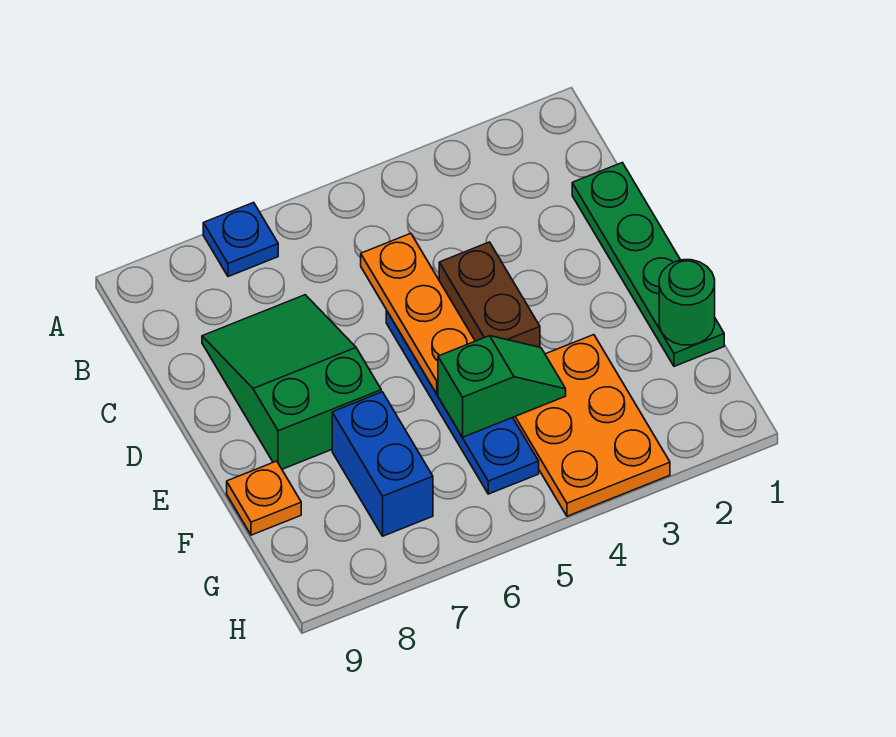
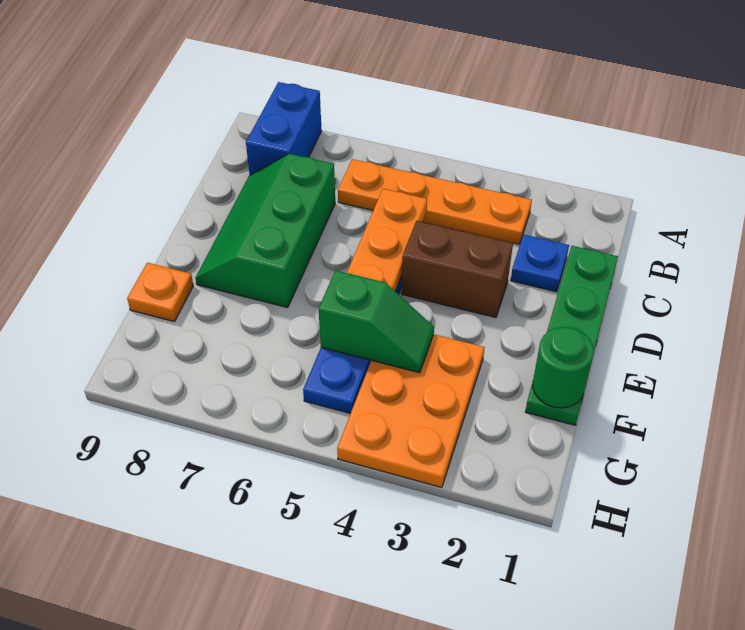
blue plate A7 level 1 -> blue plate C2 level 1
none -> orange plate B3:B6 level 1
green slope C7:E8 level 1 top E -> green slope C7:E8 level 1 top 7
brown brick D4:E4 level 1 -> brown brick D3:D4 level 1
blue brick F7:G7 level 1 -> blue brick A8:B8 level 1

